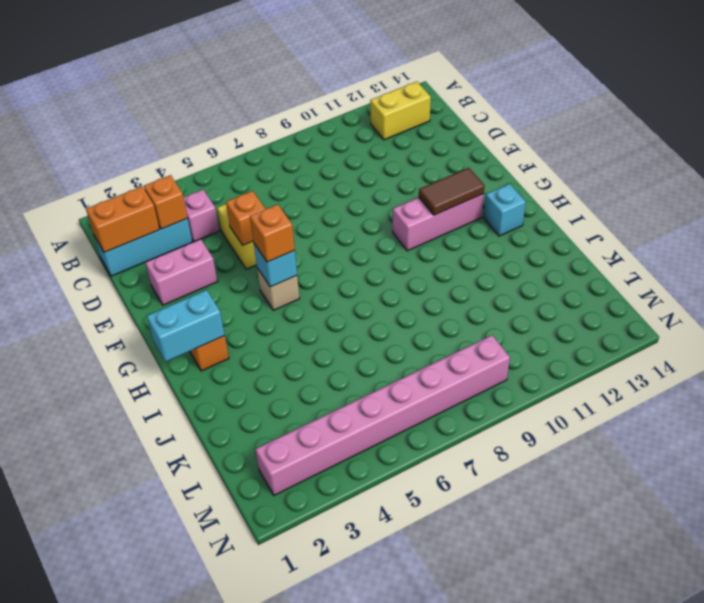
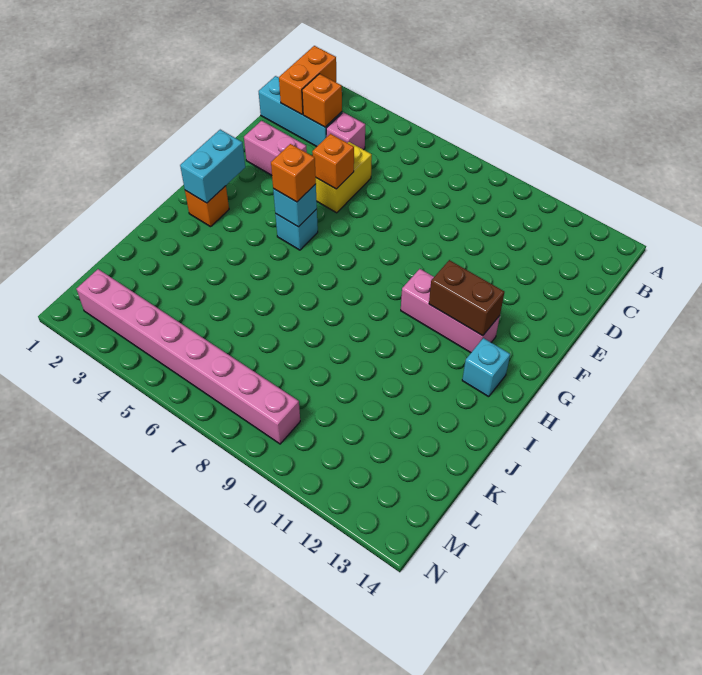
yellow brick B12:B13 level 1 -> none
orange brick C1:C2 level 2 -> orange brick B2:C2 level 2
tan brick G5 level 1 -> cyan brick G5 level 1
brown tile G11:G12 level 2 -> brown brick G11:G12 level 2
cyan brick H1:H2 level 2 -> cyan brick G2:H2 level 2

